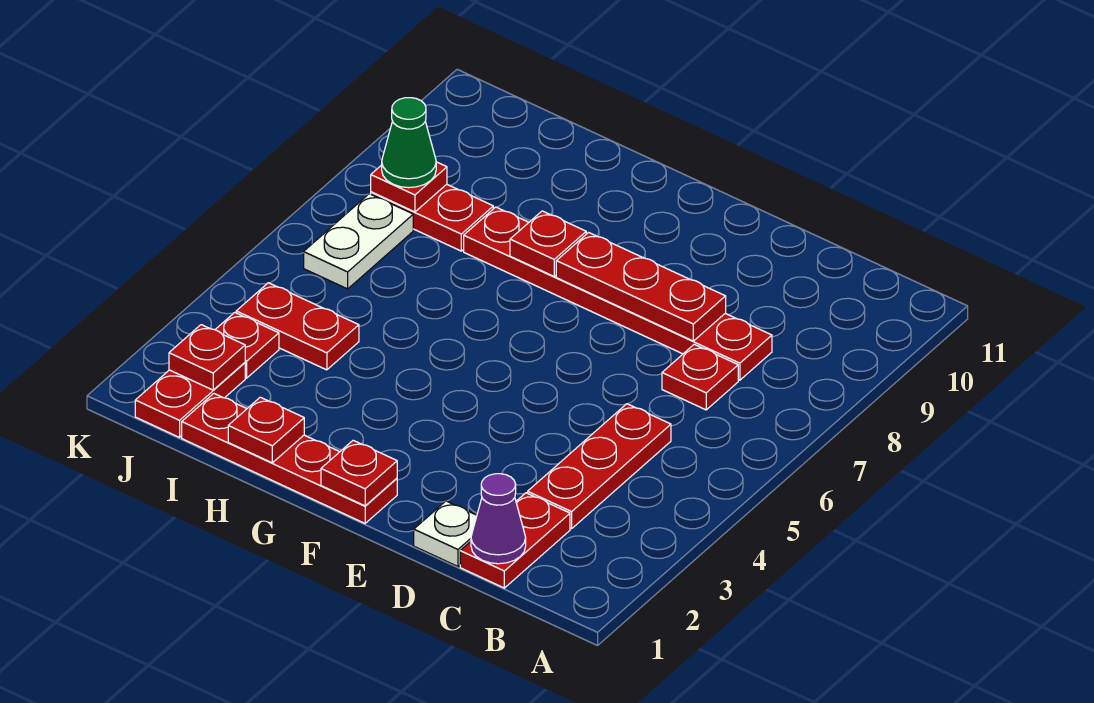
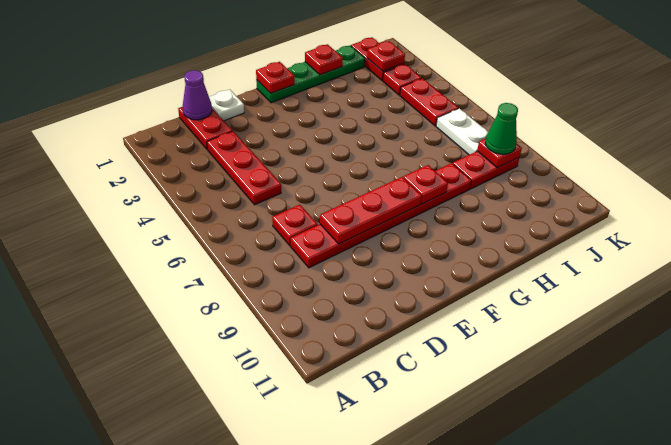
red plate F1:I1 level 1 -> green plate F1:I1 level 1
red plate I4:J4 level 1 -> red plate J4:J5 level 1

